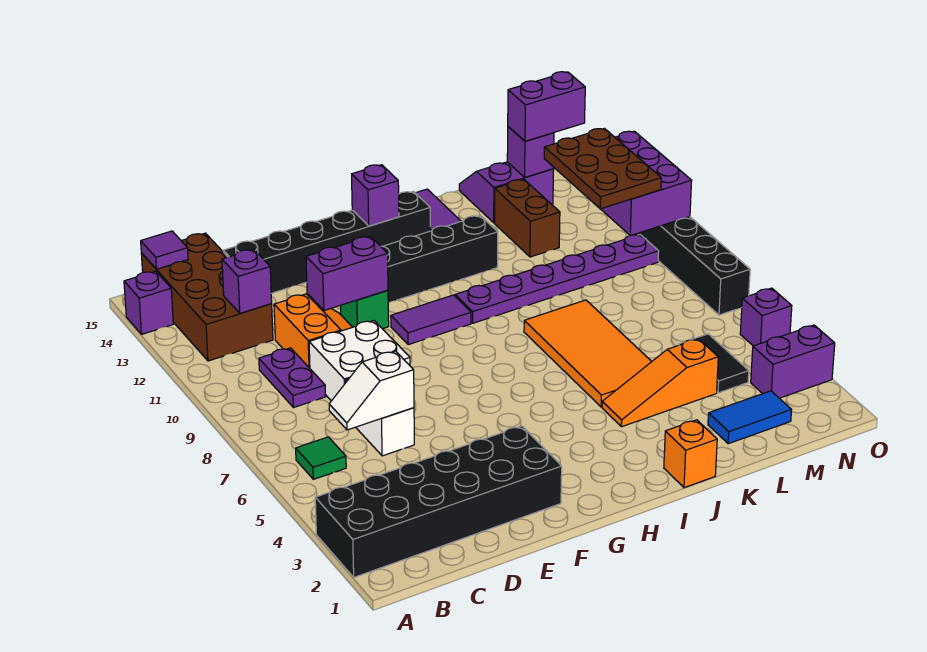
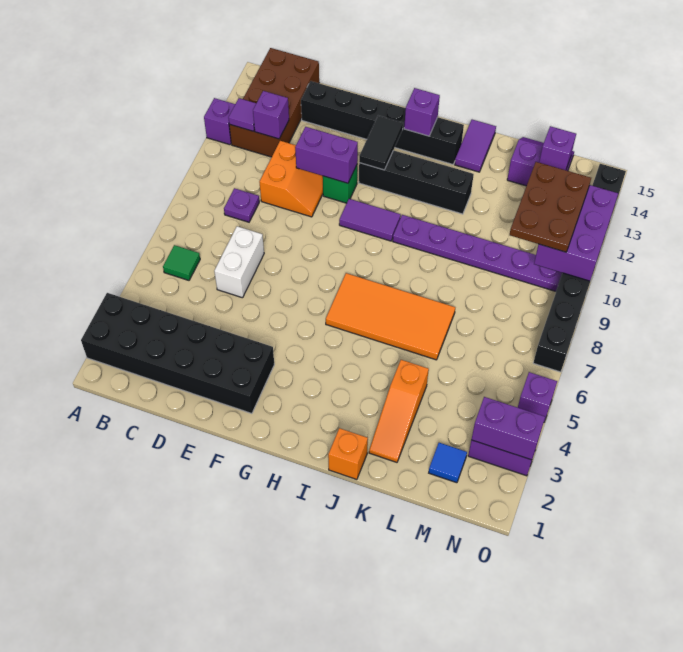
purple brick A14 level 1 -> purple brick A12 level 1
purple tile B15 level 2 -> purple tile B12 level 2
white slope C6:D6 level 2 top D -> none
purple plate C9:C10 level 1 -> purple plate C9 level 1
white brick D8:E9 level 1 -> none
orange slope J4:L4 level 1 top L -> orange slope K2:K4 level 1 top 4
orange tile J5:K8 level 1 -> orange tile H6:K7 level 1
blue tile L2:M2 level 1 -> blue tile M2 level 1
brown brick L12:L13 level 1 -> none
black tile M4:M5 level 1 -> black tile G12:G13 level 2
purple brick M14:N14 level 3 -> purple brick N3:O3 level 2

